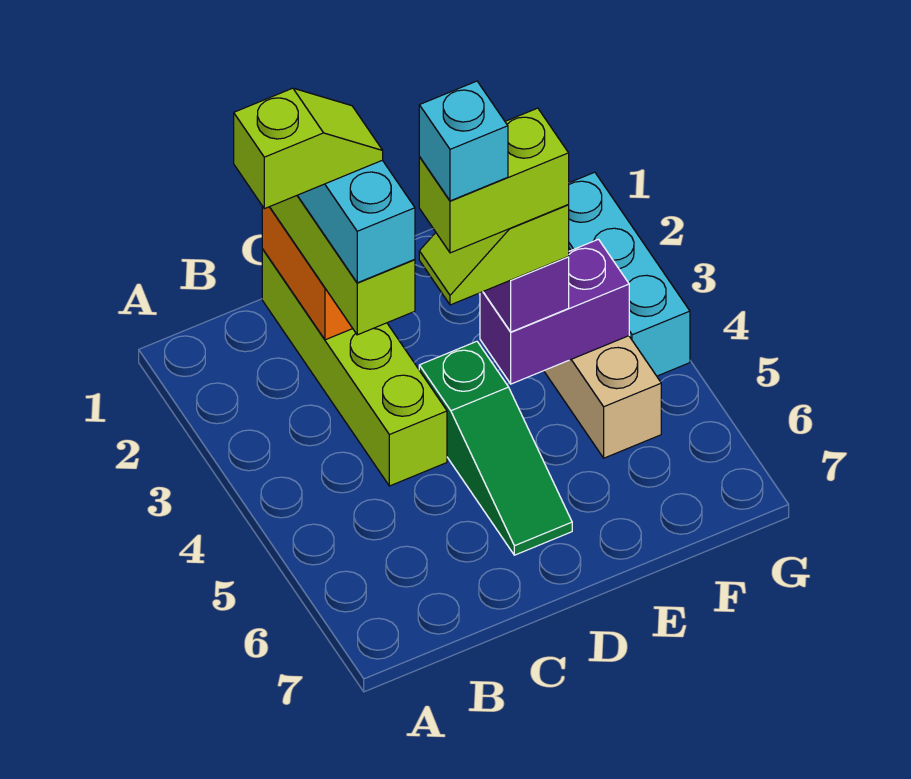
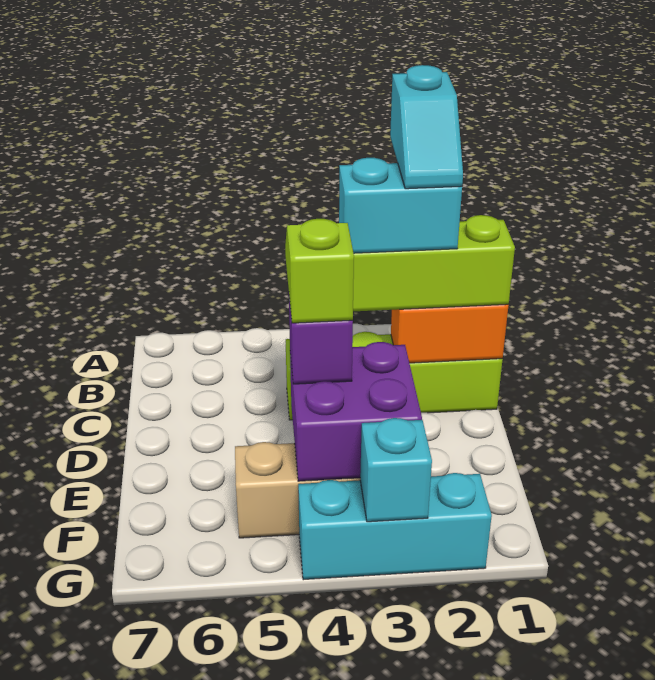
lime slope B2:C2 level 5 top B -> cyan slope B2:C2 level 5 top B
green slope D4:D6 level 1 top 4 -> none
lime brick D4:E4 level 5 -> none
cyan brick D4 level 6 -> cyan brick G3 level 2
purple brick E4:F4 level 2 -> purple brick E3:F4 level 2

